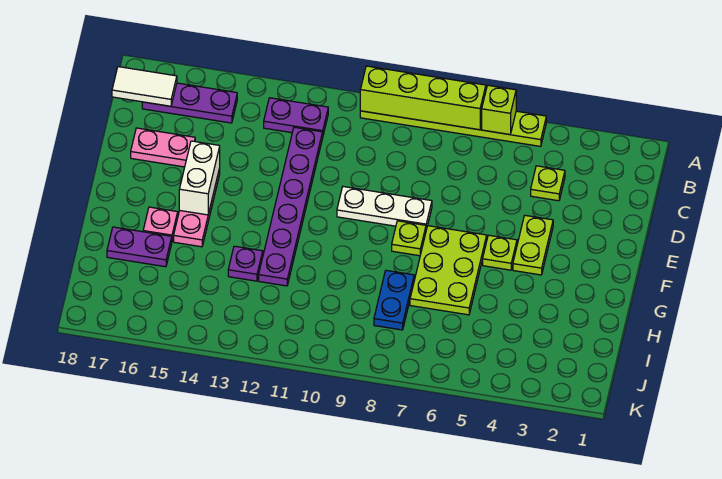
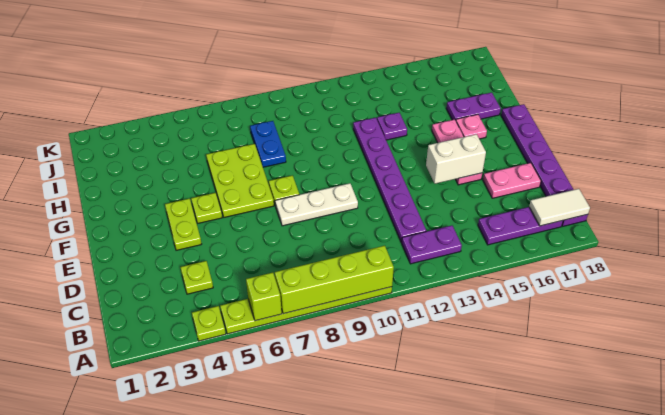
none -> lime plate A4 level 1
none -> purple plate B18:G18 level 1
white brick E15:F15 level 2 -> white brick E14:E15 level 2

